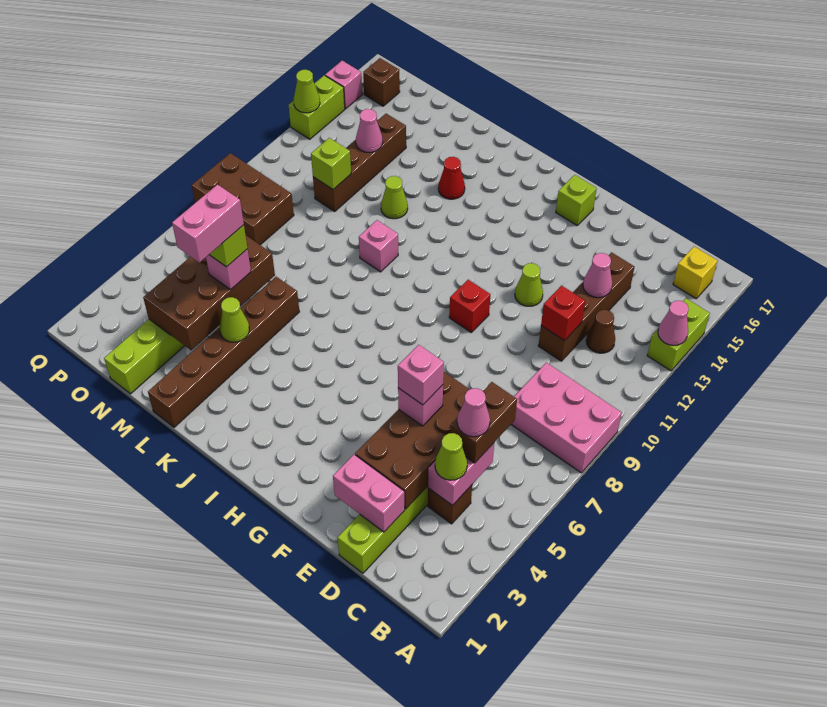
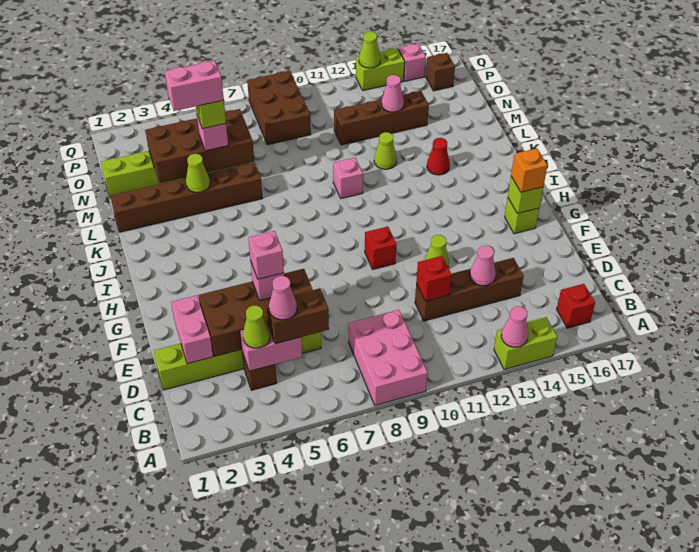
yellow brick B16 level 1 -> red brick B16 level 1
brown cone C12 level 1 -> none
none -> orange brick G16 level 3
lime brick N11 level 2 -> lime brick G16 level 2

